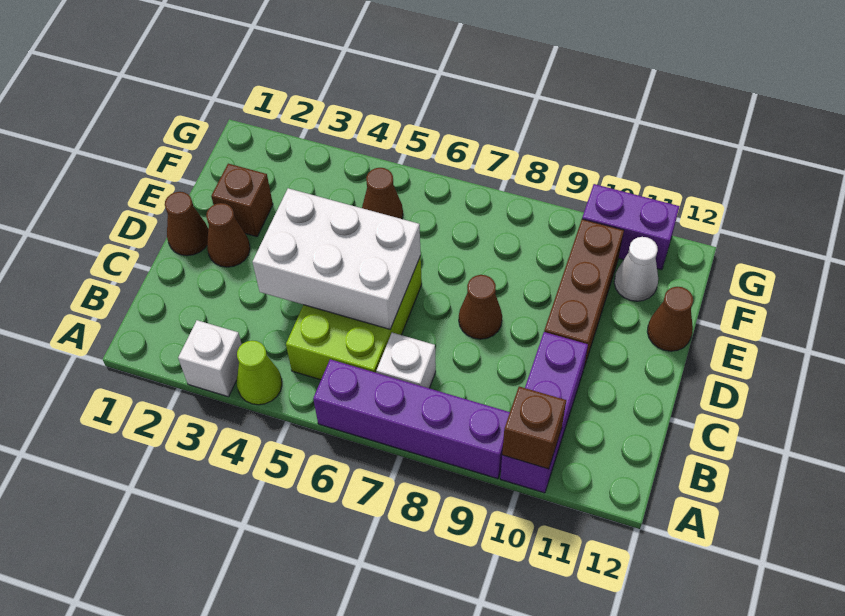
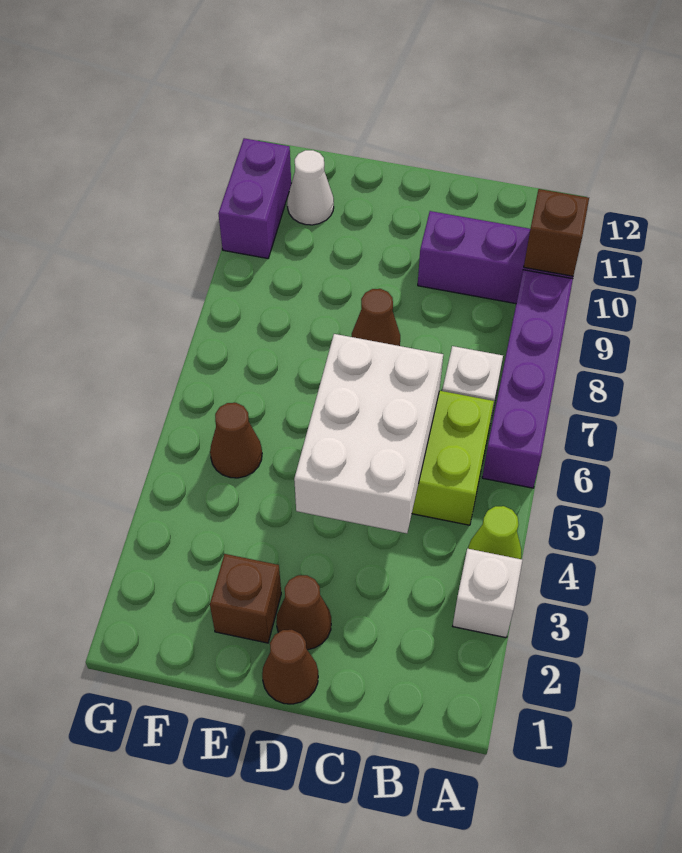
brown brick D10:F10 level 1 -> none
brown cone E12 level 1 -> none

